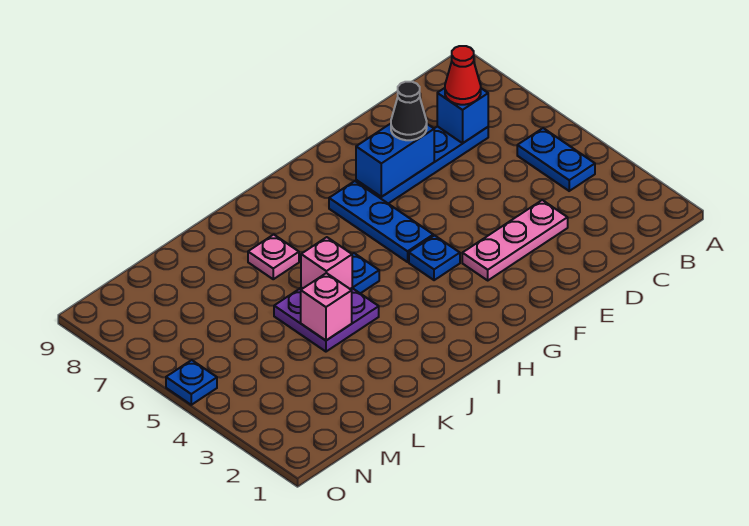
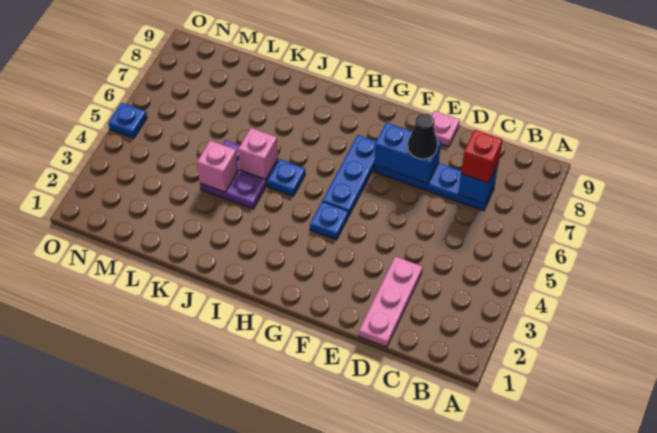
blue plate B4:B5 level 1 -> none
red cone C7 level 3 -> red brick C7 level 3
pink plate D3:F3 level 1 -> pink plate D1:D3 level 1
pink plate J7 level 1 -> pink plate E9 level 1

